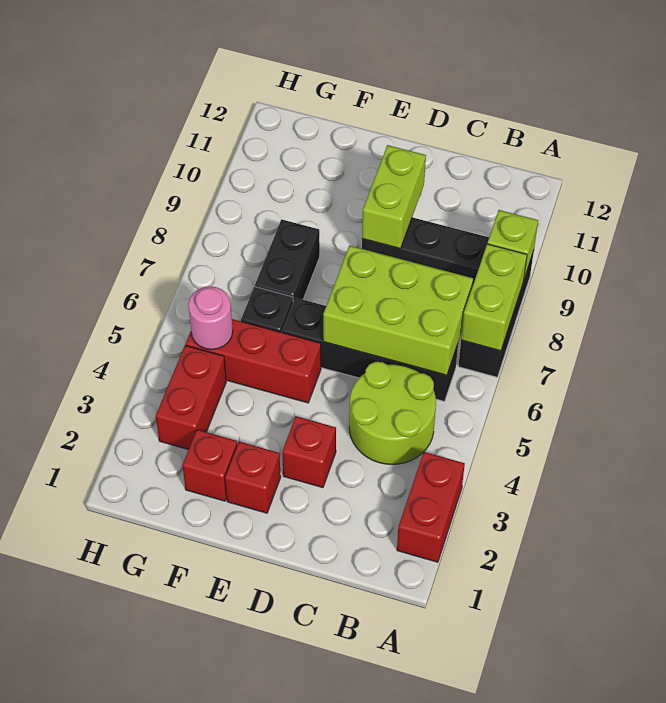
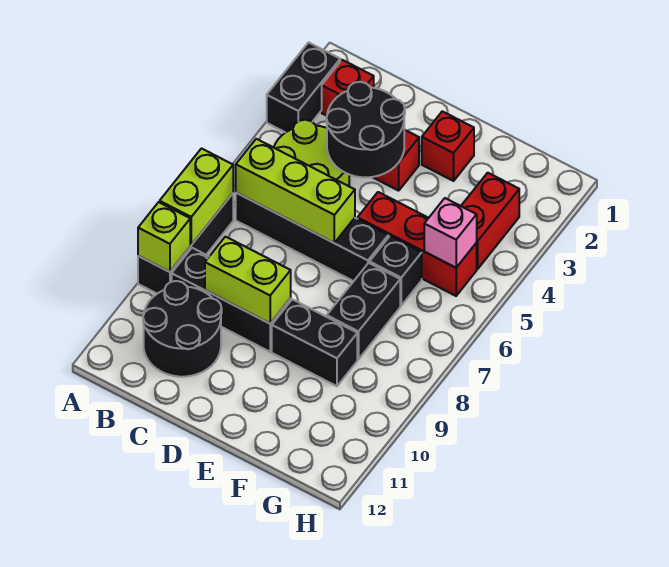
red brick A2:A3 level 1 -> black brick A2:A3 level 1
lime brick B6:D7 level 2 -> lime brick B6:D6 level 2
none -> black round brick B10:C11 level 1
none -> black round brick C3:D4 level 2
lime brick D9:D10 level 2 -> lime brick C9:D9 level 2
none -> black brick E9:F9 level 1
red brick F2 level 1 -> red brick B2 level 1
pink round brick G5 level 2 -> pink brick G5 level 2

